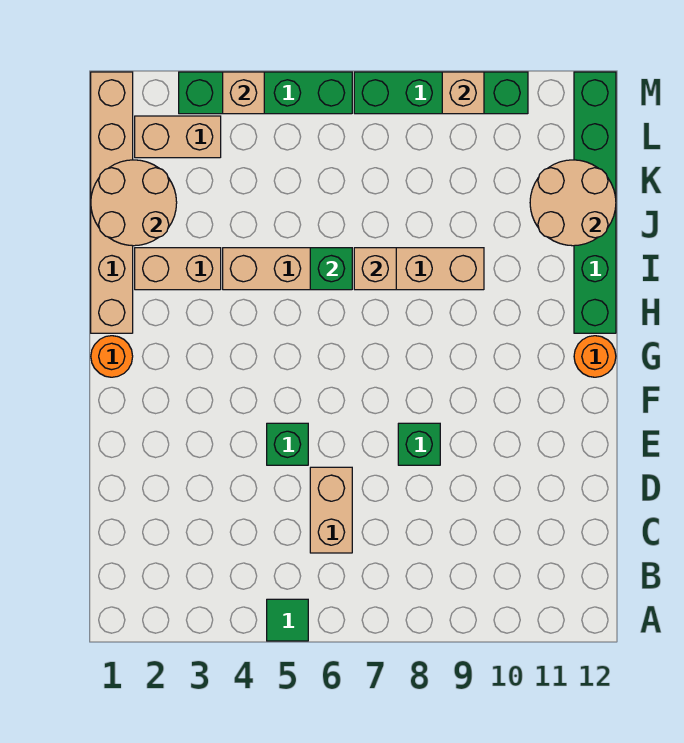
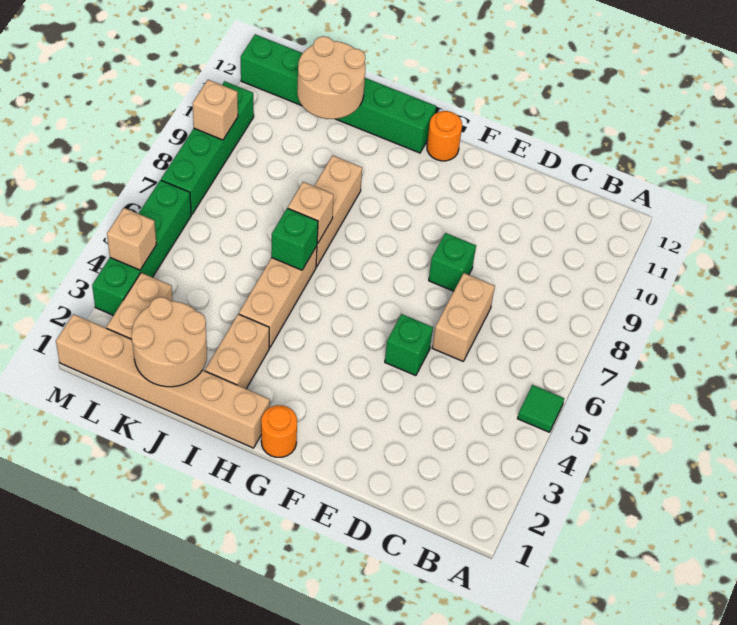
tan brick C6:D6 level 1 -> tan brick D6:D7 level 1

